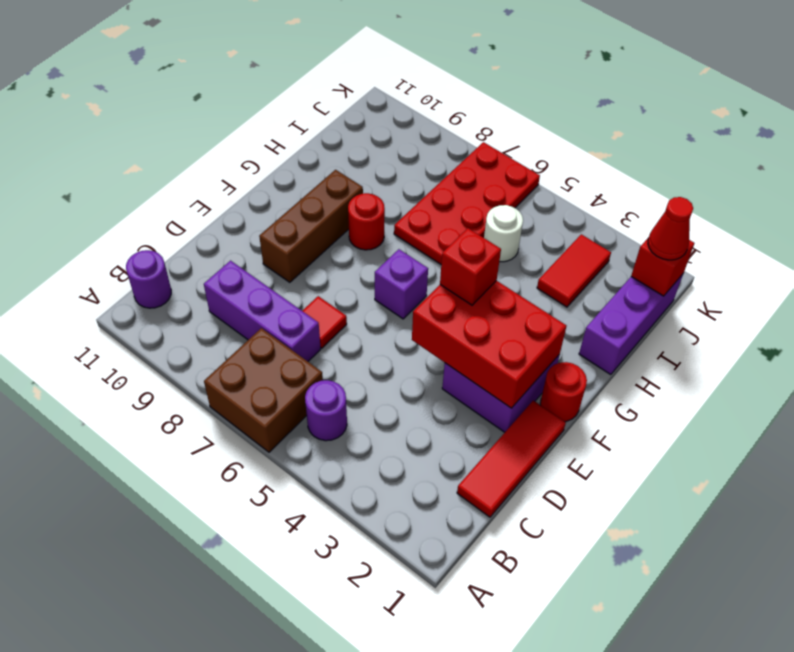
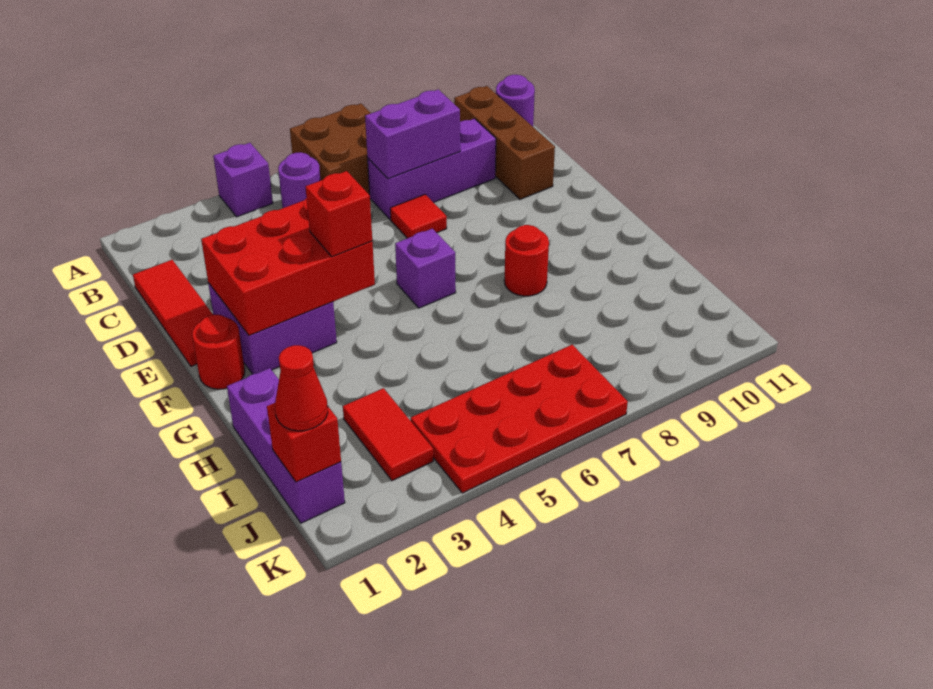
none -> purple brick A4 level 1
none -> purple brick C7:C8 level 2
brown brick E9:G9 level 1 -> brown brick B10:D10 level 1
red plate H6:K7 level 1 -> red plate J4:K7 level 1
white round brick I5 level 1 -> none

